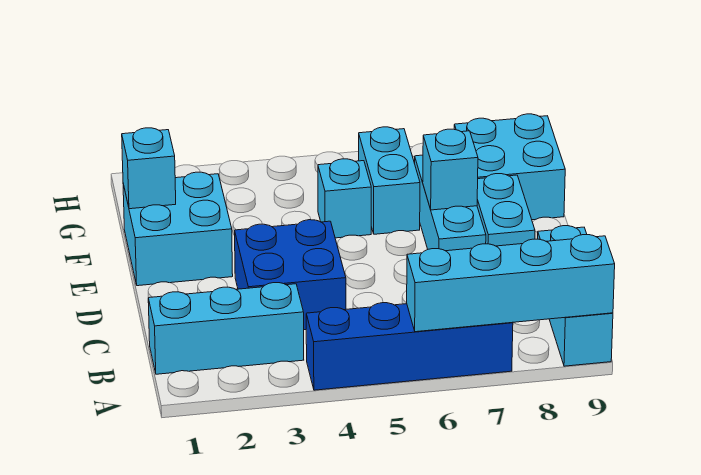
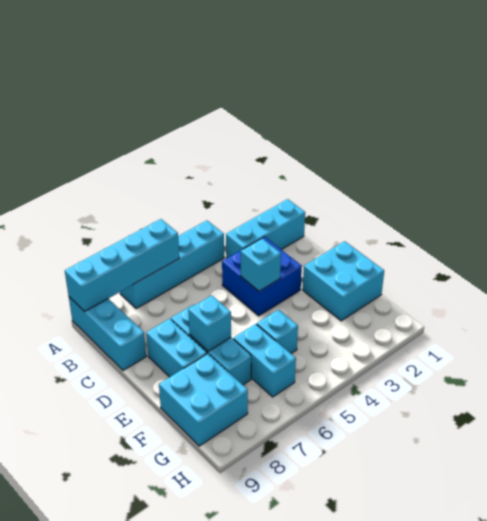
blue brick A4:A7 level 1 -> cyan brick A4:A7 level 1
cyan brick F1 level 2 -> cyan brick D4 level 2

